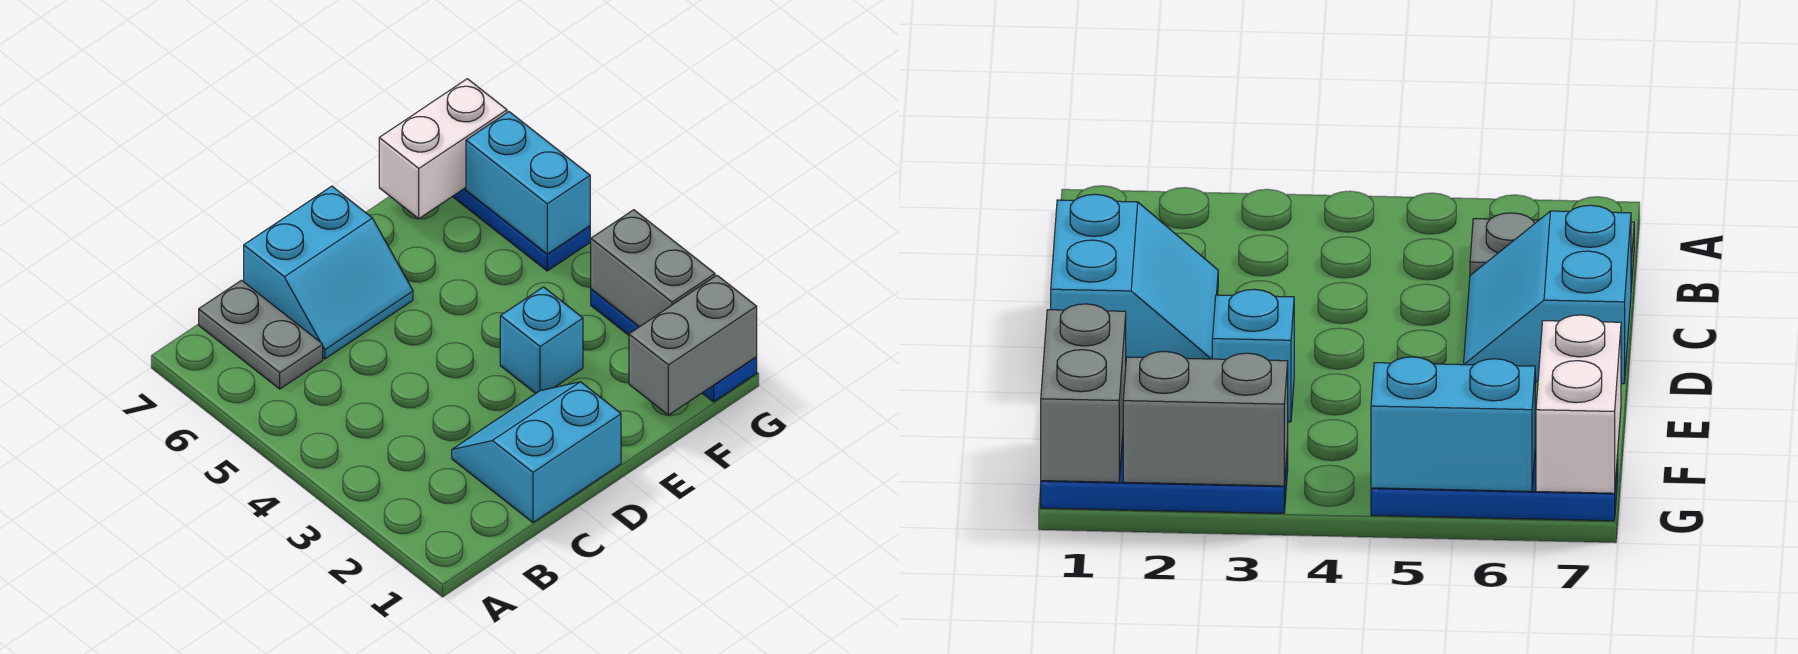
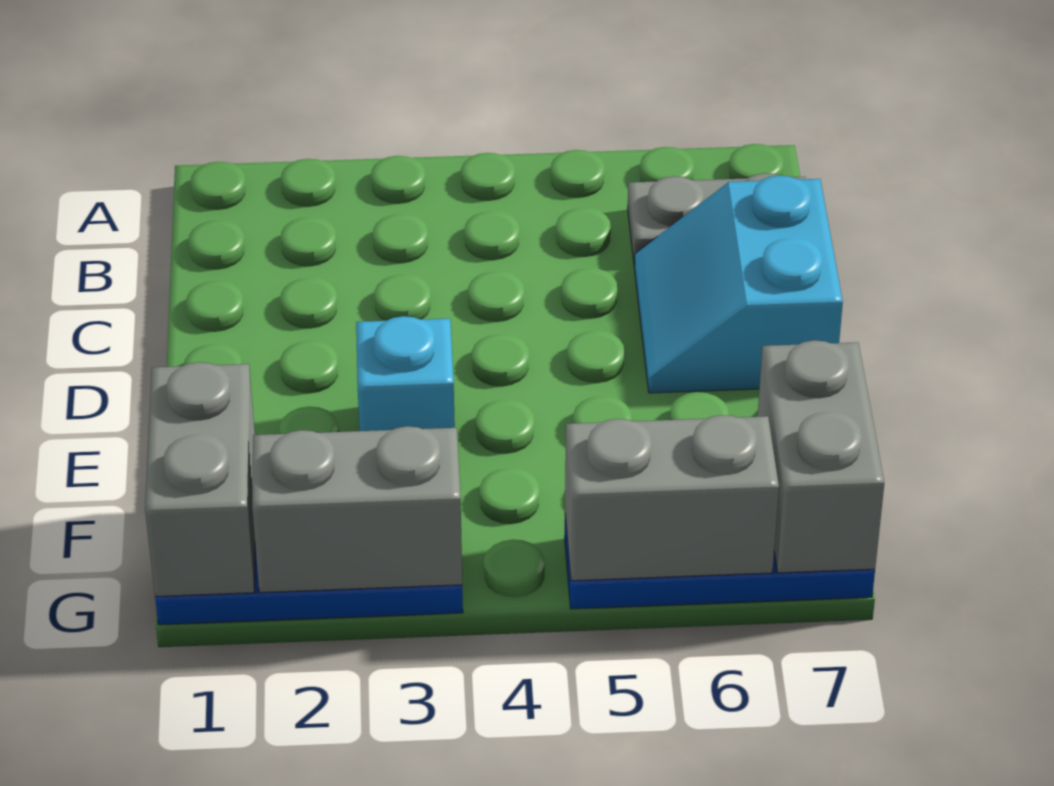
cyan slope C1:D2 level 1 top 1 -> none
white brick F7:G7 level 2 -> grey brick F7:G7 level 2
cyan brick G5:G6 level 2 -> grey brick G5:G6 level 2

